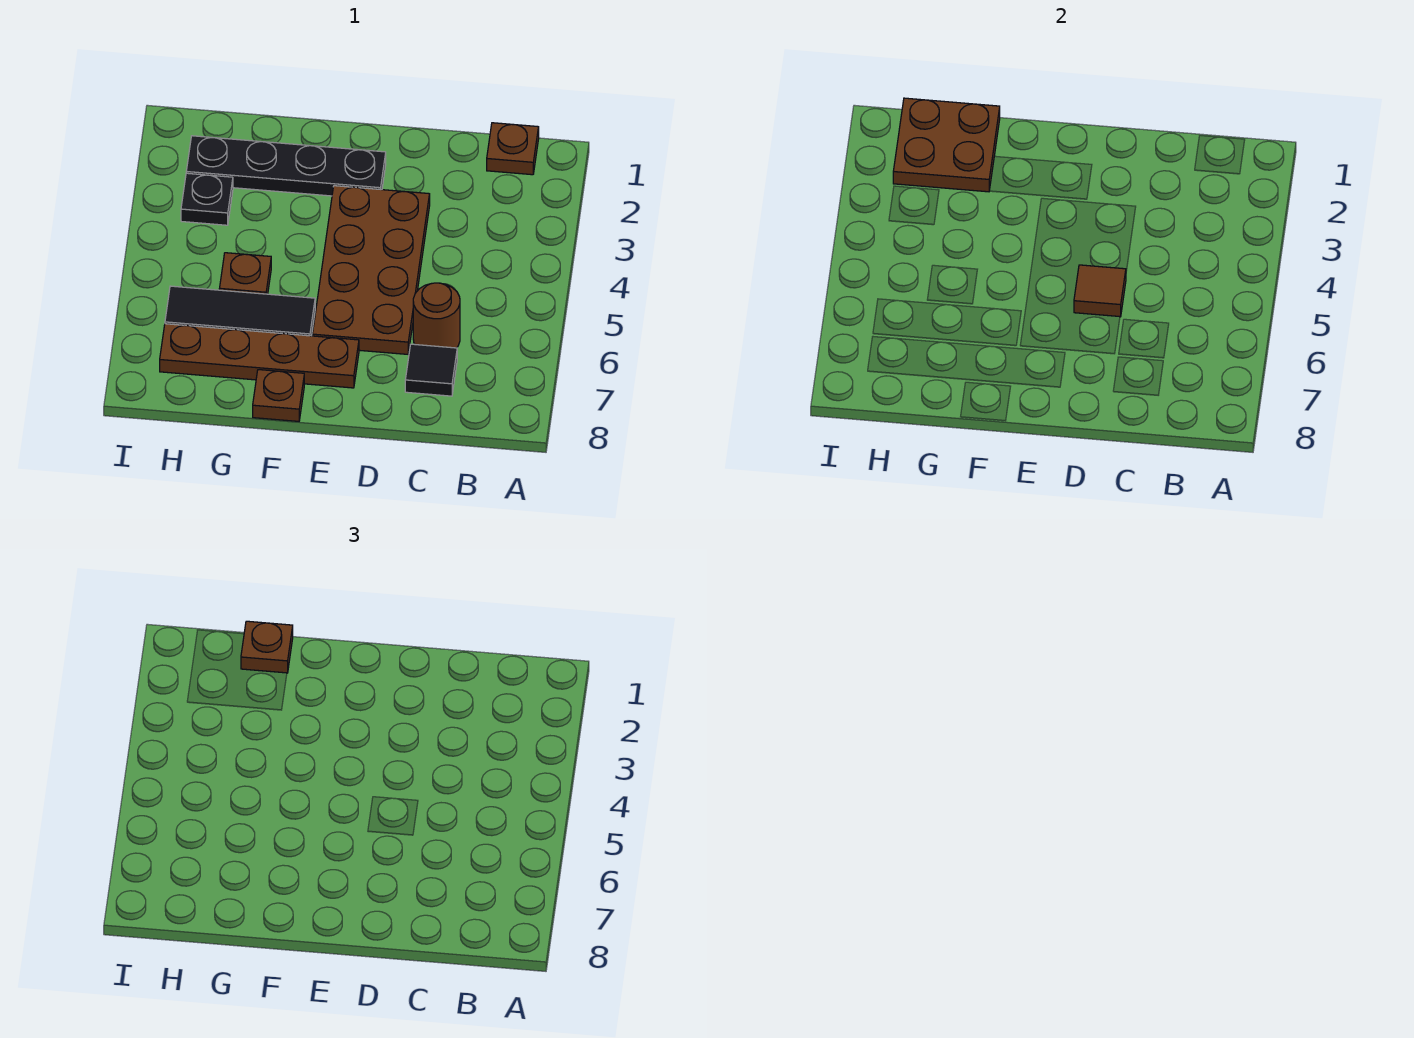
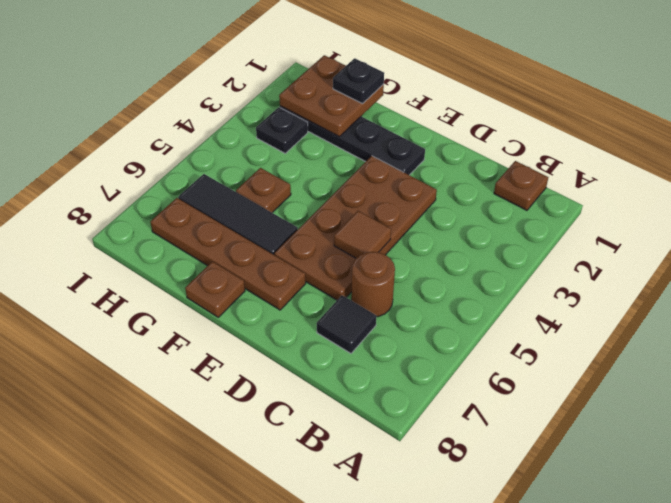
brown plate G1 level 3 -> black plate G1 level 3

